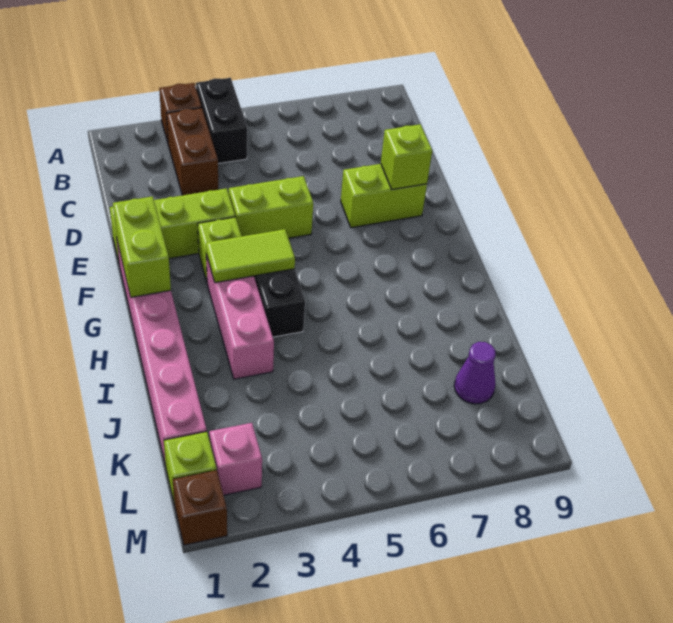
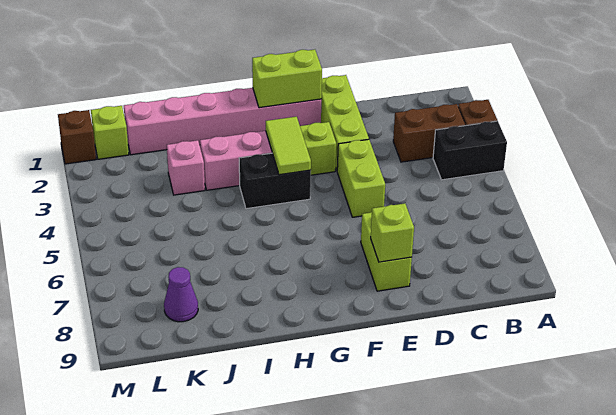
pink brick L2 level 1 -> pink brick J3 level 1

